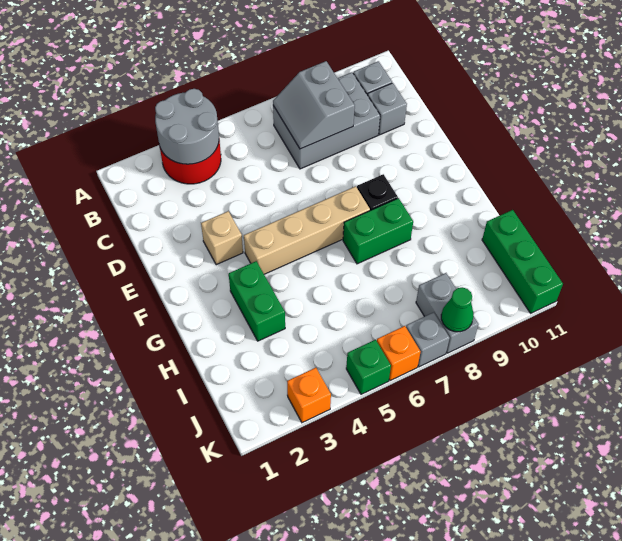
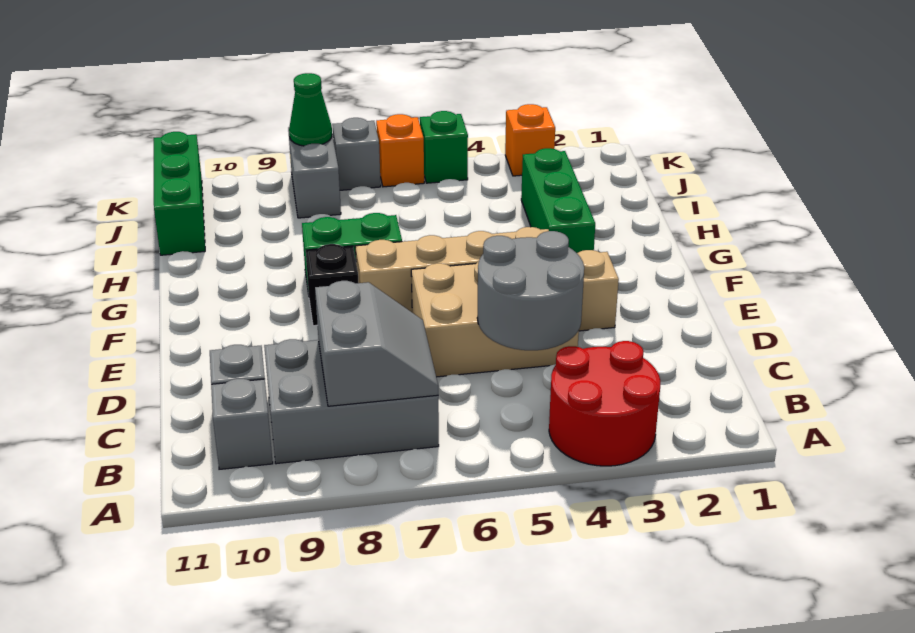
grey round brick A3:B4 level 2 -> grey round brick C4:D5 level 2
none -> tan brick D4:E6 level 1
green brick G3:H3 level 1 -> green brick G3:I3 level 1

